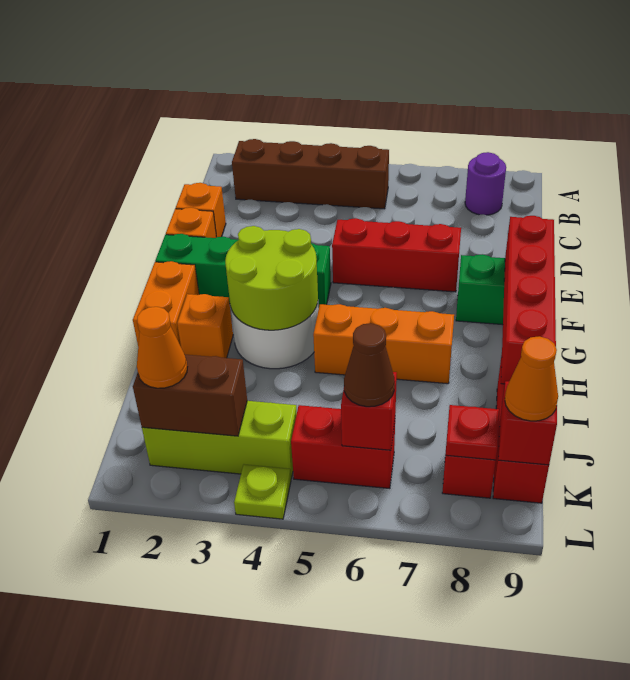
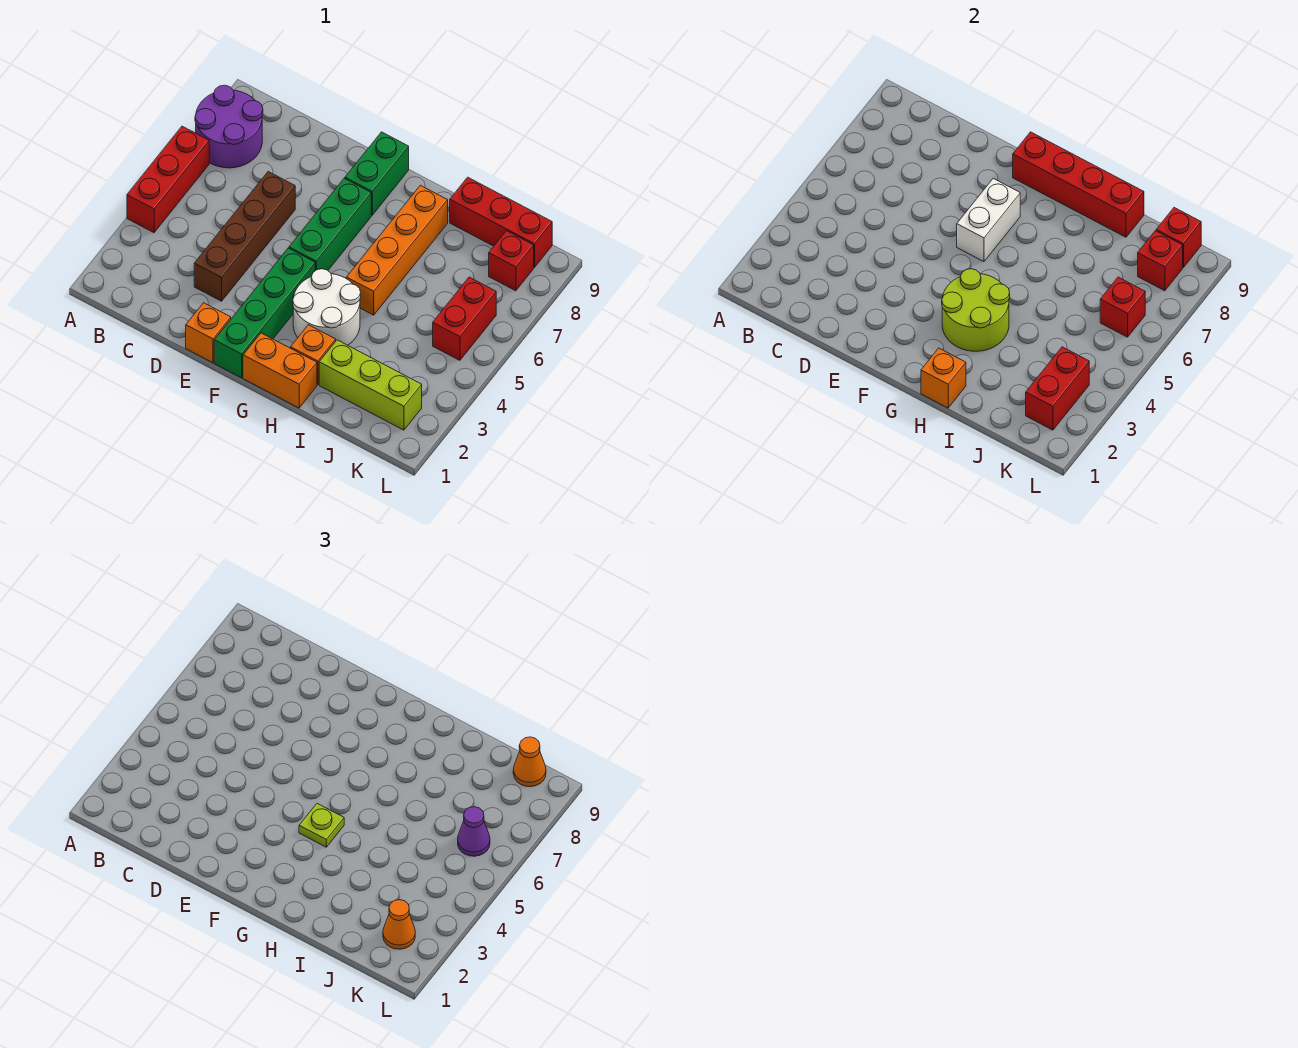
brown brick B2:B5 level 1 -> brown brick D3:D6 level 1
purple round brick B8 level 1 -> purple round brick A7:B8 level 1
orange brick D1 level 1 -> orange brick H1 level 2
red brick E5:E7 level 1 -> red brick A4:A6 level 1
none -> green brick F5:F7 level 1
none -> white brick F6:F7 level 2
orange brick H5:H7 level 1 -> orange brick H5:H8 level 1
lime brick K2:K4 level 1 -> lime brick I2:K2 level 1
brown brick K2:K3 level 2 -> red brick K2:K3 level 2
brown cone K6 level 3 -> purple cone K6 level 3
red plate K8 level 2 -> red brick K8 level 2
lime plate L4 level 1 -> lime plate G4 level 3

